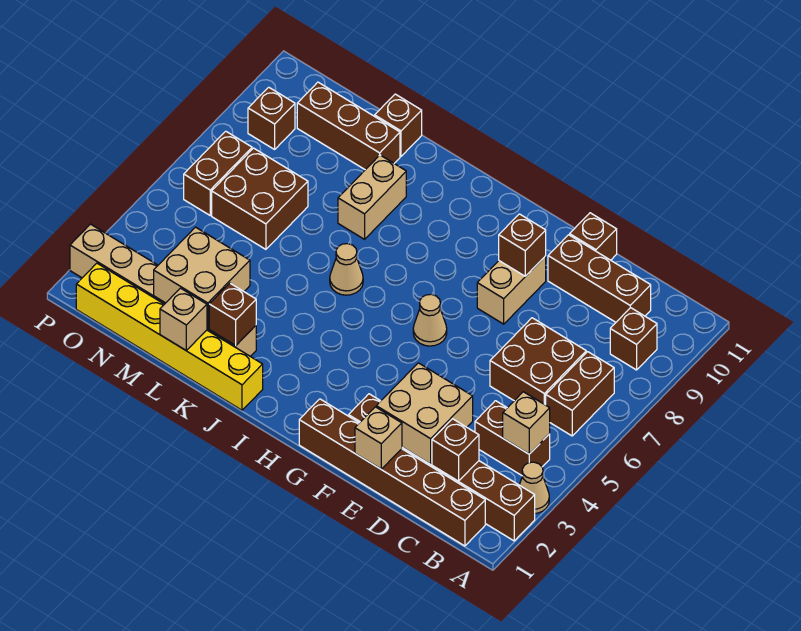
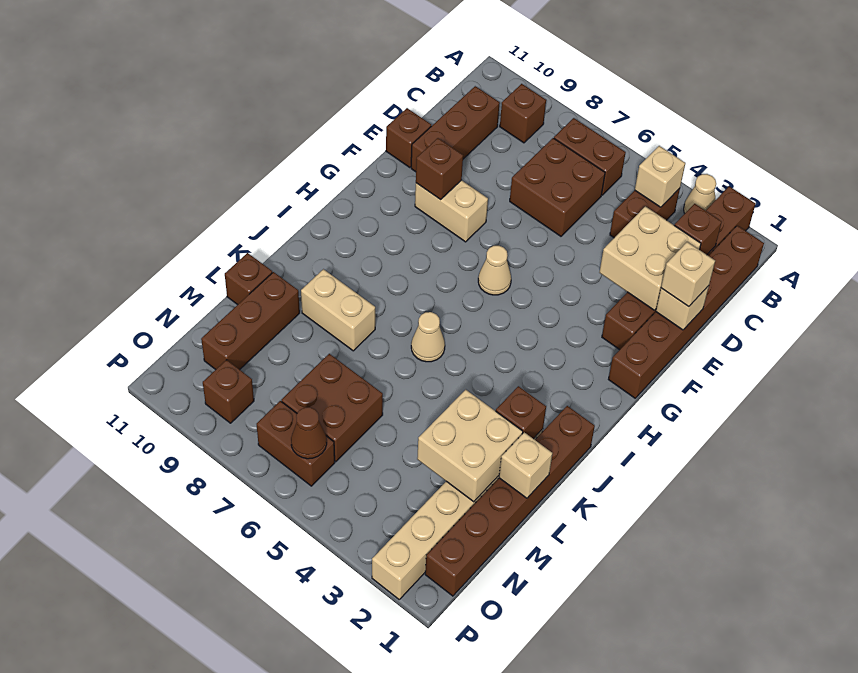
none -> tan brick E1 level 3
yellow brick J1:O1 level 1 -> brown brick J1:O1 level 1
none -> brown cone O6 level 2

